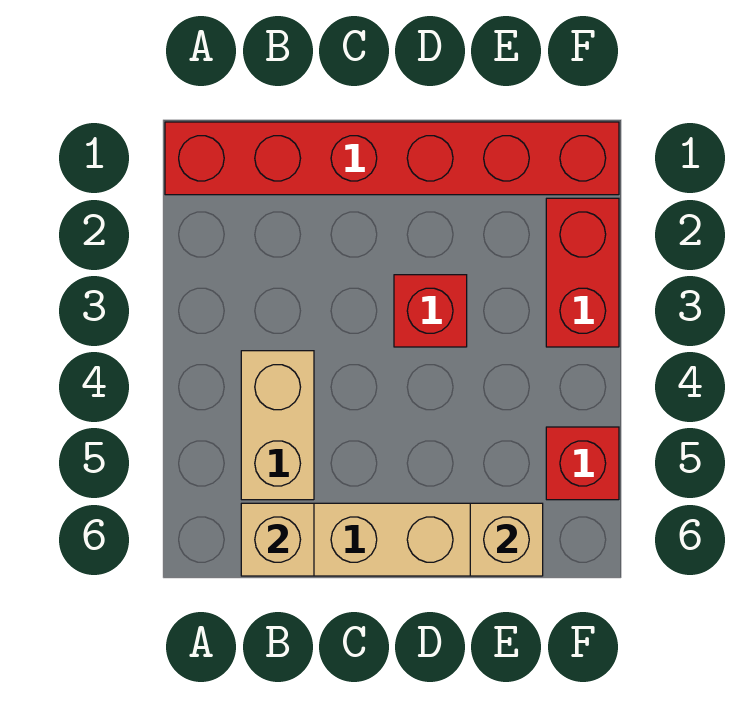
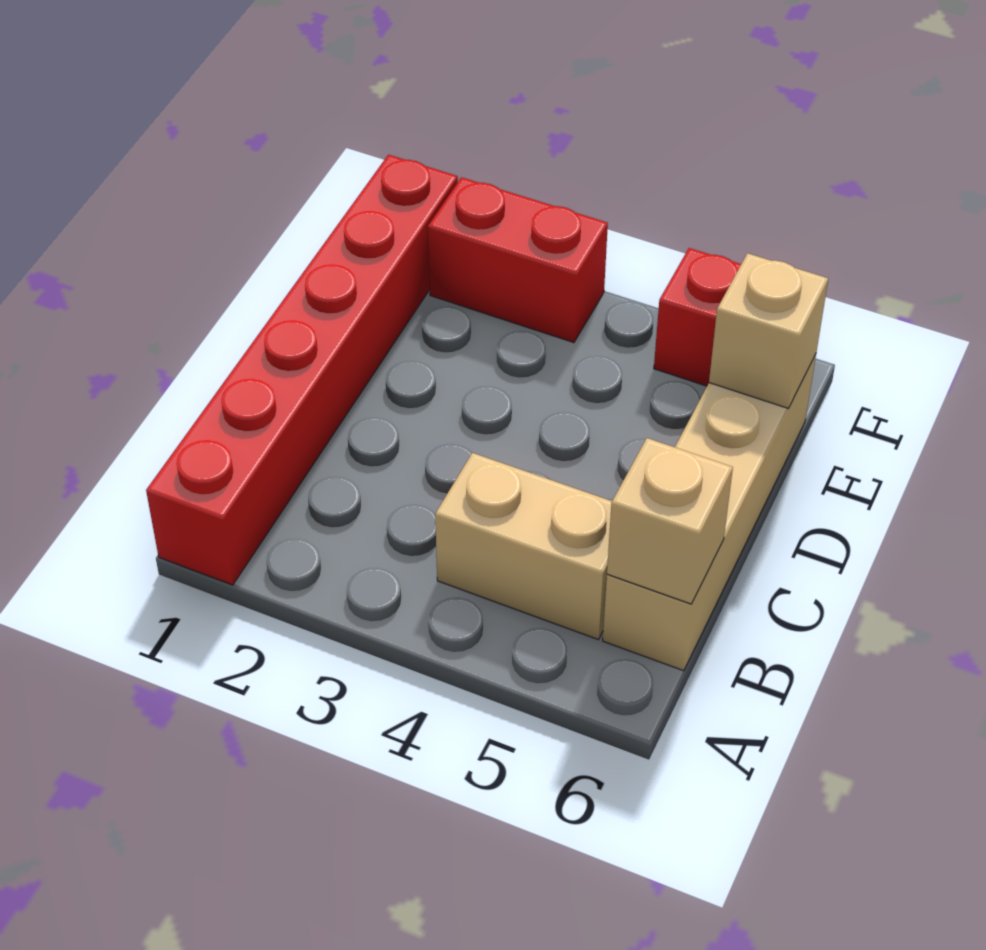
red brick D3 level 1 -> none

